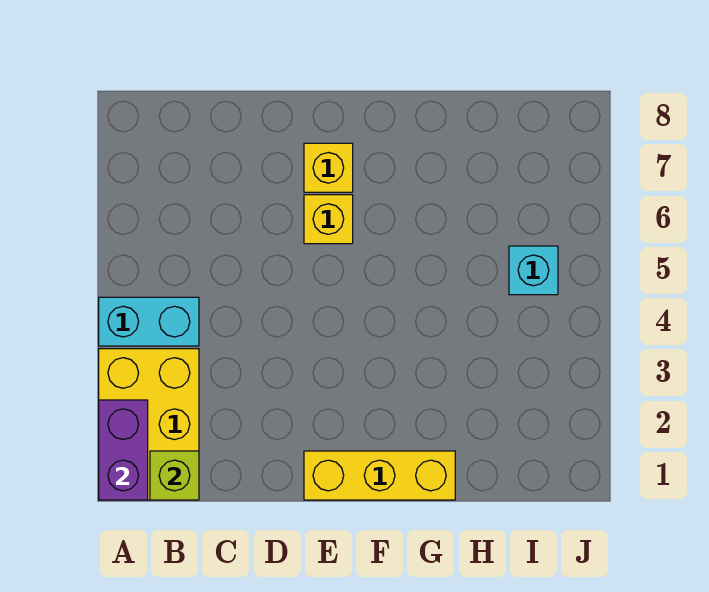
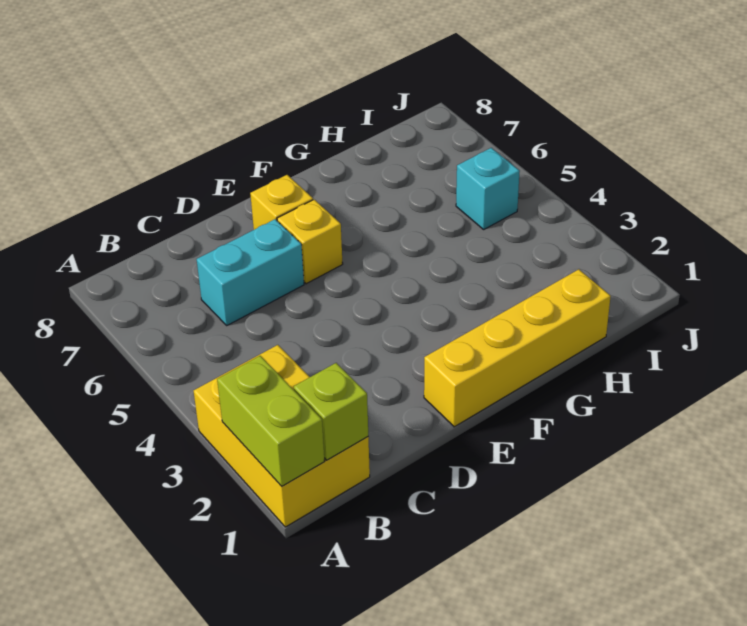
purple brick A1:A2 level 2 -> lime brick A1:A2 level 2
cyan brick A4:B4 level 1 -> cyan brick C6:D6 level 1
yellow brick E1:G1 level 1 -> yellow brick E1:H1 level 1

